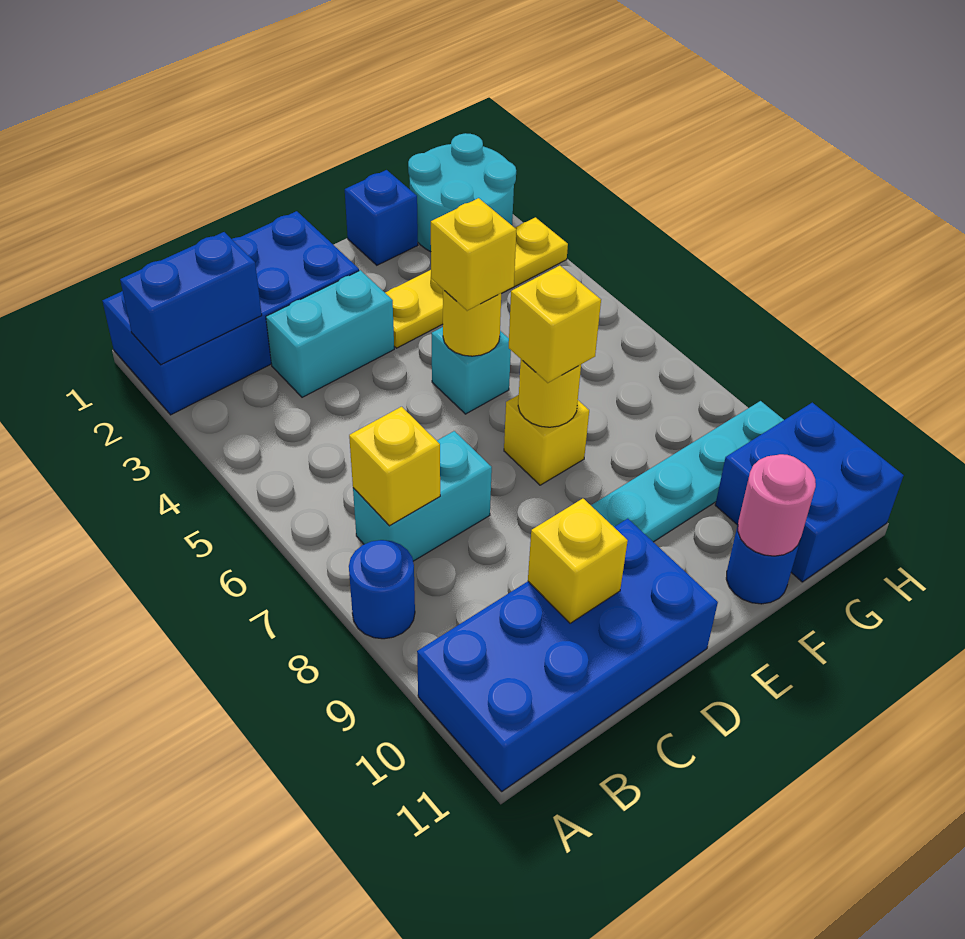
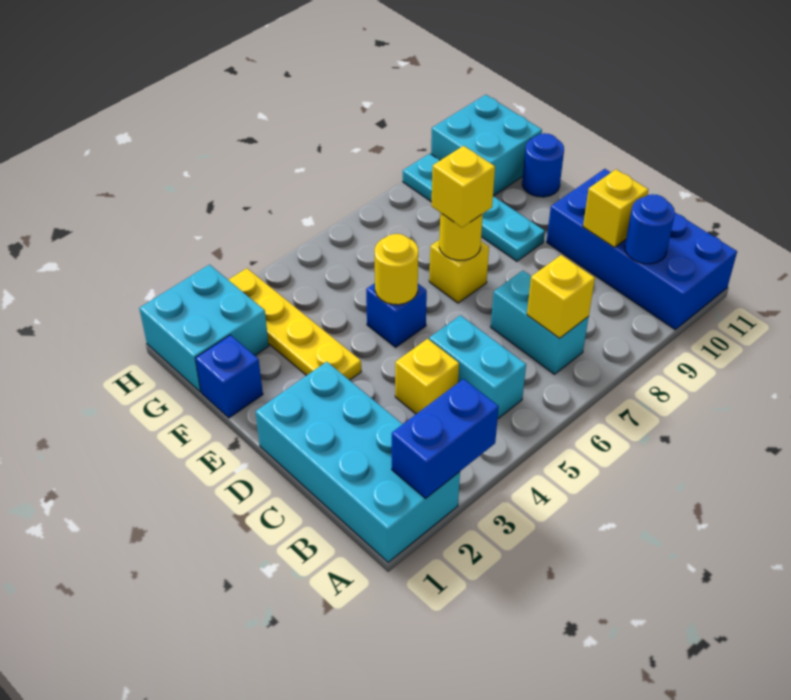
blue brick A1:D2 level 1 -> cyan brick A1:D2 level 1
blue brick A2:B2 level 2 -> blue brick A2:A3 level 2
blue round brick A8 level 1 -> blue round brick B10 level 2
cyan brick C3:D3 level 1 -> cyan brick B5:C5 level 1
cyan brick E5 level 1 -> blue brick E5 level 1
yellow brick E5 level 3 -> yellow brick C4 level 1
pink round brick F11 level 2 -> none
cyan round brick G1:H2 level 1 -> cyan brick G1:H2 level 1
blue brick G10:H11 level 1 -> cyan brick G10:H11 level 1

